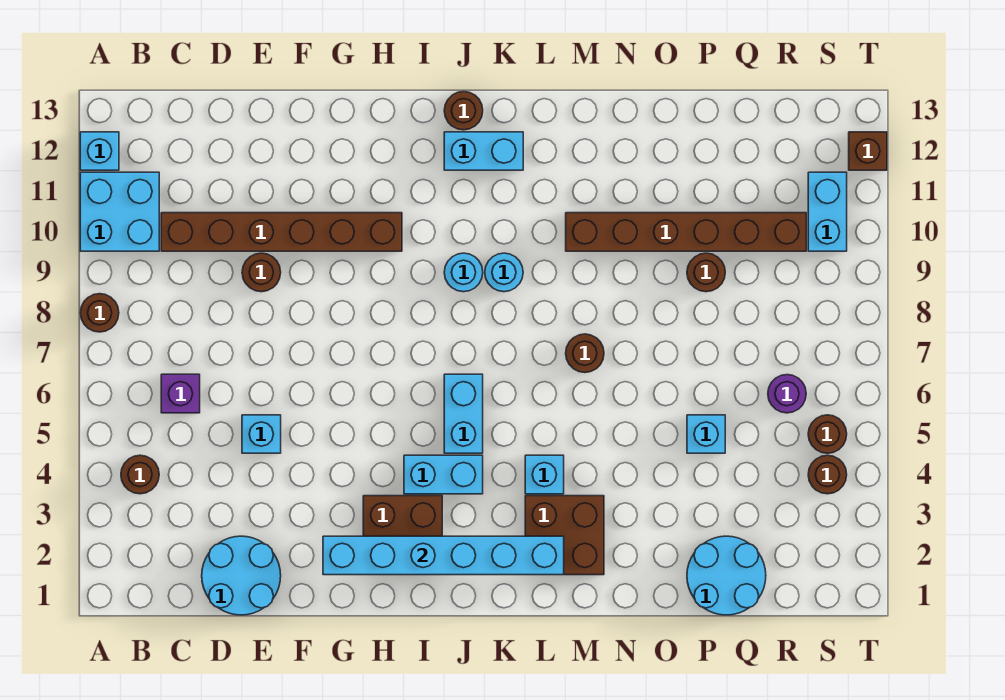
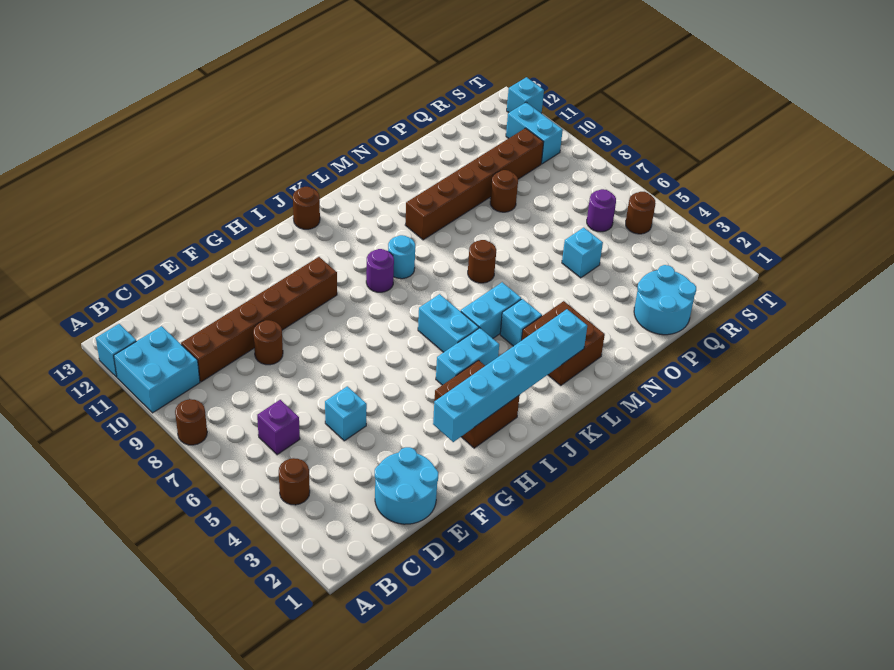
cyan round brick J9 level 1 -> purple round brick J9 level 1
cyan brick J12:K12 level 1 -> cyan brick K5:L5 level 1
brown round brick S4 level 1 -> none
brown brick T12 level 1 -> cyan brick T12 level 1

